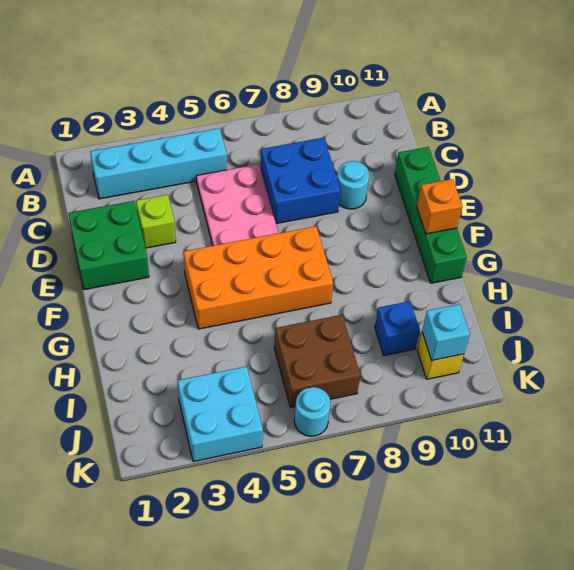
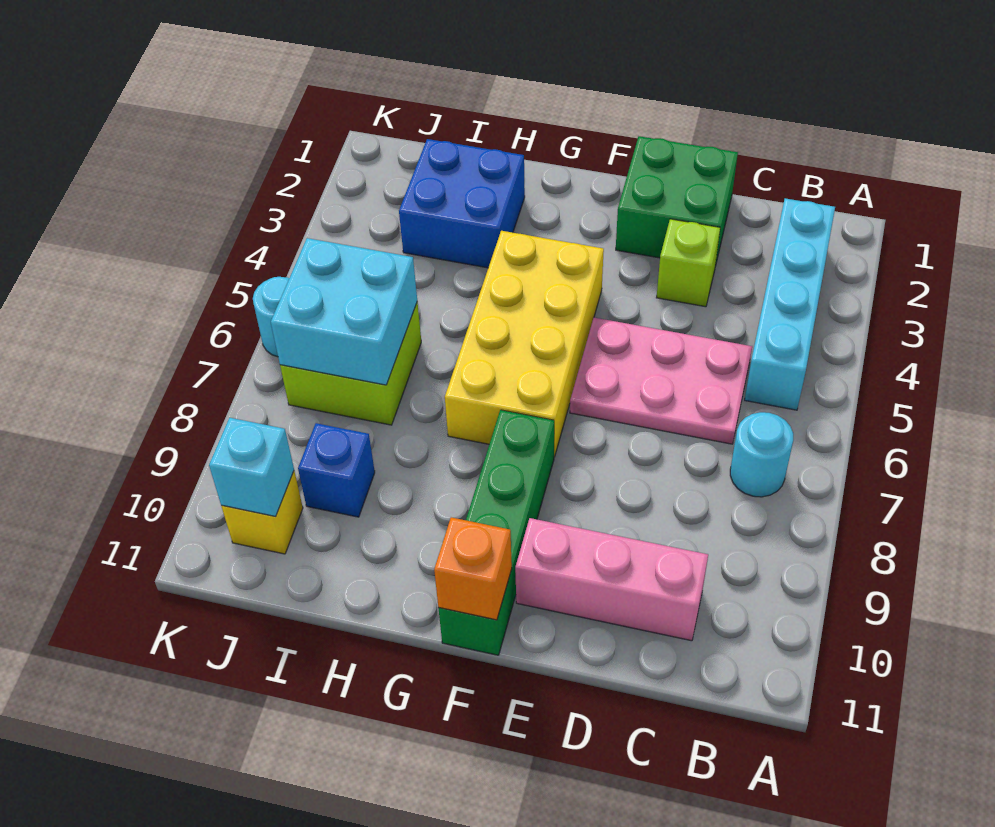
blue brick C7:D8 level 1 -> blue brick H2:I3 level 1
none -> pink brick C10:E10 level 1
cyan round brick D9 level 1 -> cyan round brick B7 level 1
green brick D11:G11 level 1 -> green brick F8:F11 level 1
orange brick F4:G7 level 1 -> yellow brick F4:G7 level 1
brown brick I6:J7 level 1 -> lime brick I6:J7 level 1
cyan brick J3:K4 level 1 -> cyan brick I6:J7 level 2

